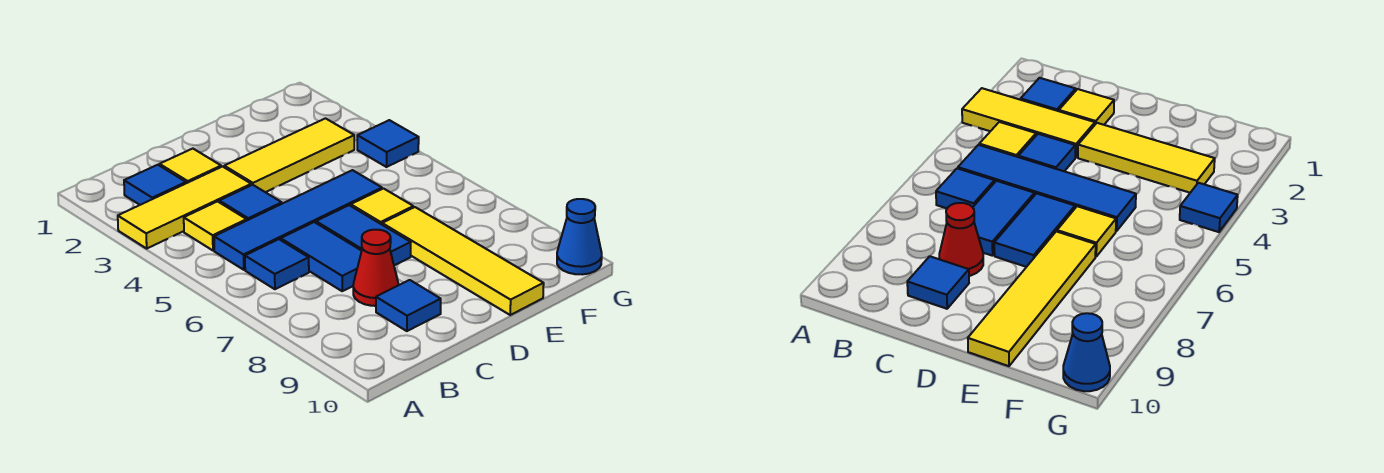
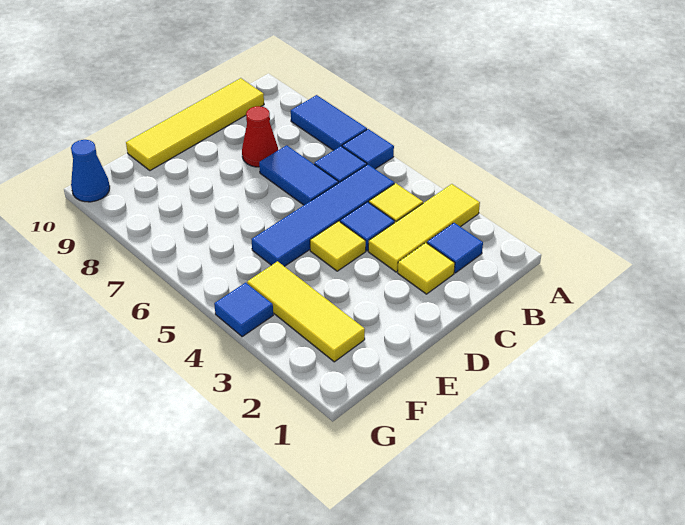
blue tile C9 level 1 -> blue tile A6 level 1
yellow tile D3:F3 level 1 -> yellow tile F2:F4 level 1
blue tile D6:D7 level 1 -> blue tile A7:A8 level 1
yellow tile E6 level 1 -> yellow tile D4 level 1
yellow tile E7:E10 level 1 -> yellow tile B10:E10 level 1

